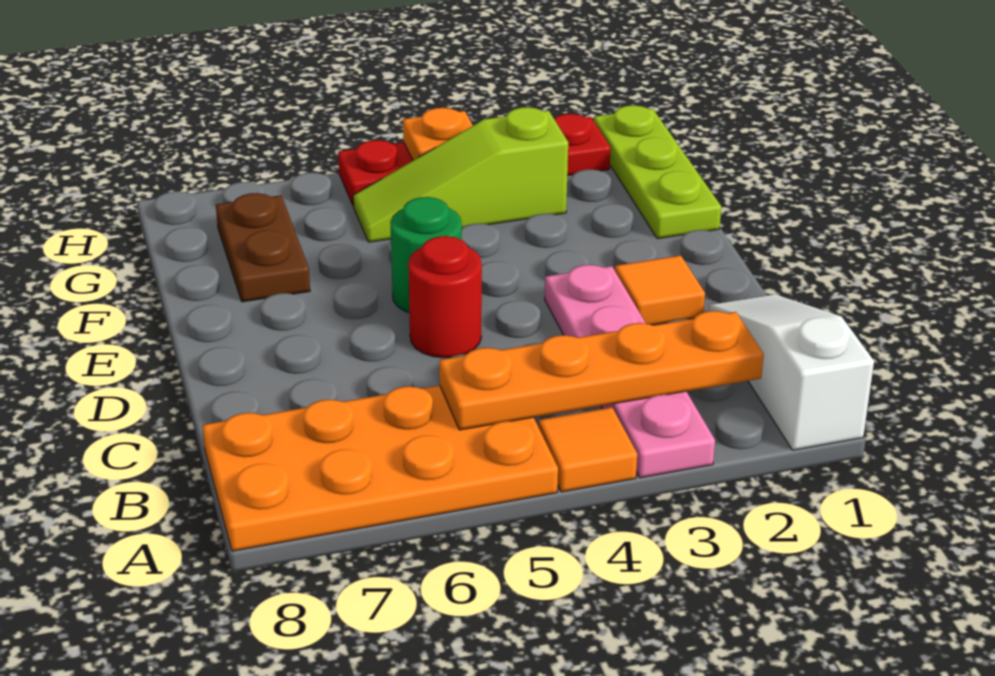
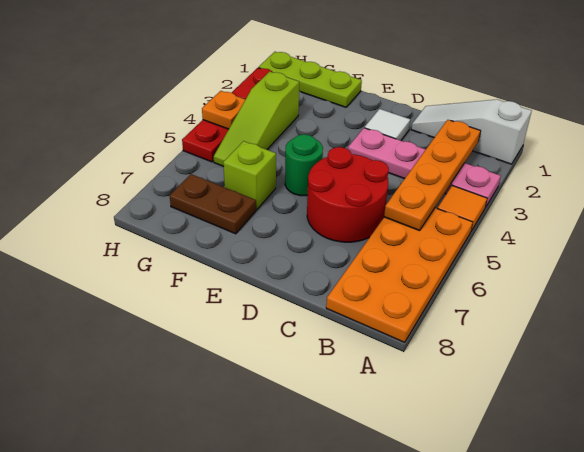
orange tile D2 level 1 -> white tile D2 level 1
red round brick D5 level 1 -> red round brick C5:D6 level 1
none -> lime brick F6 level 1

